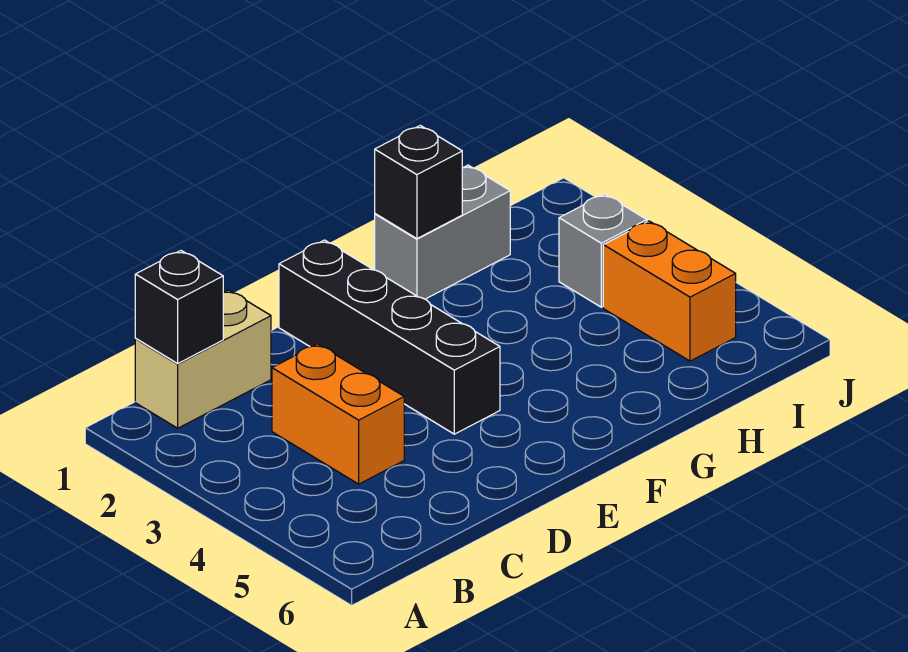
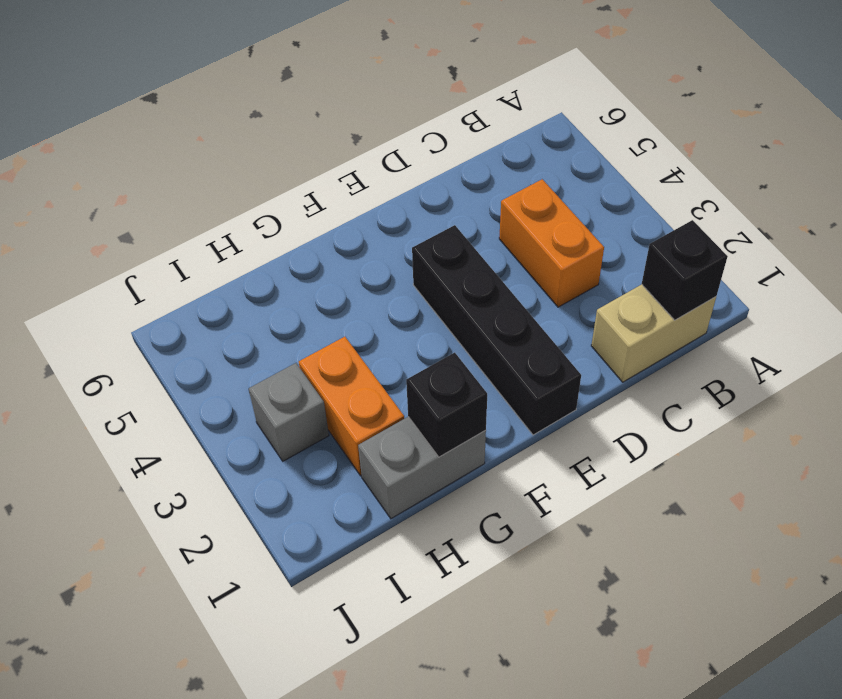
orange brick I4:I5 level 1 -> orange brick H2:H3 level 1

